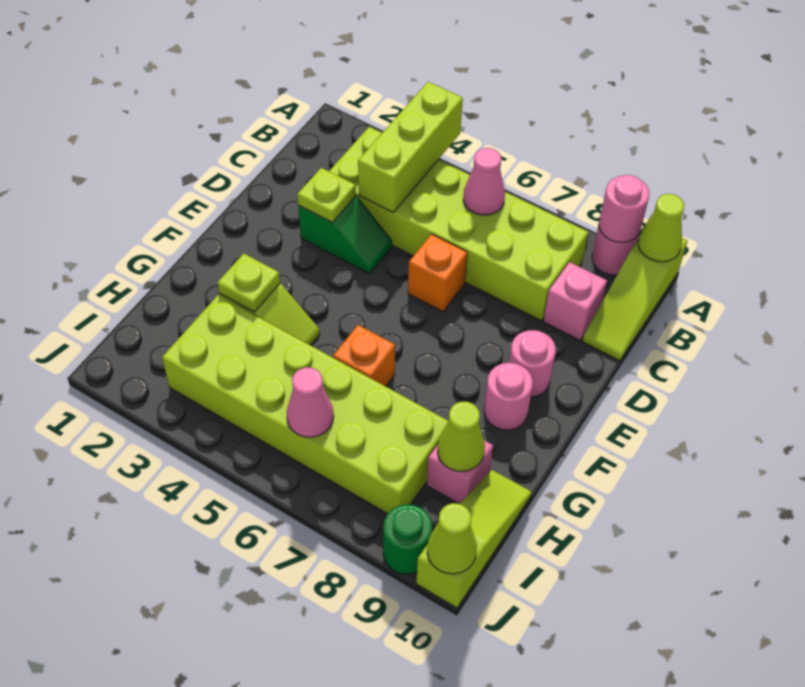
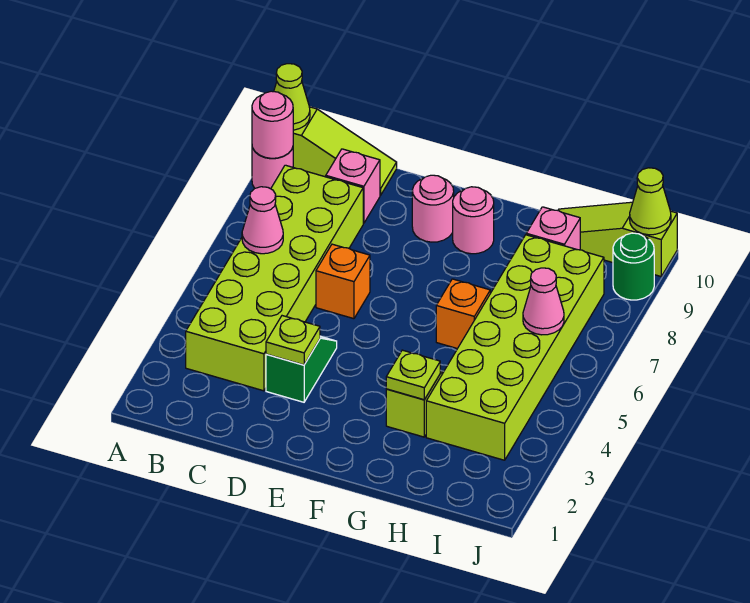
lime brick A4:C4 level 2 -> none
lime cone H9 level 2 -> none

